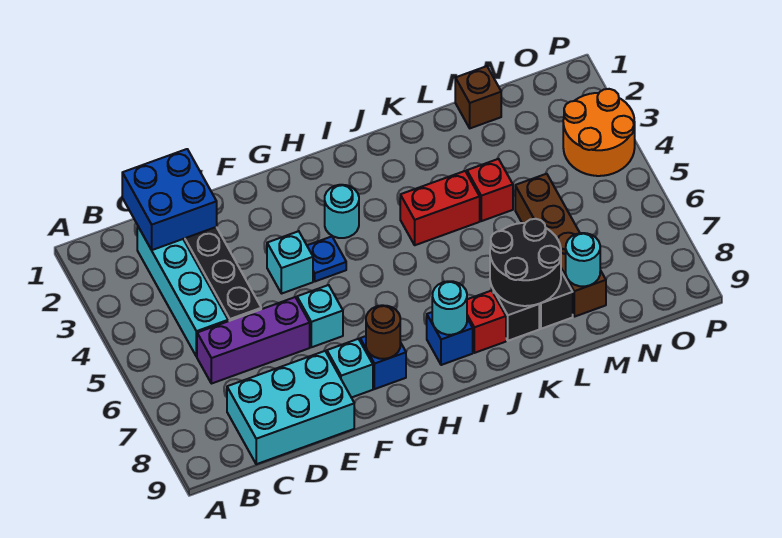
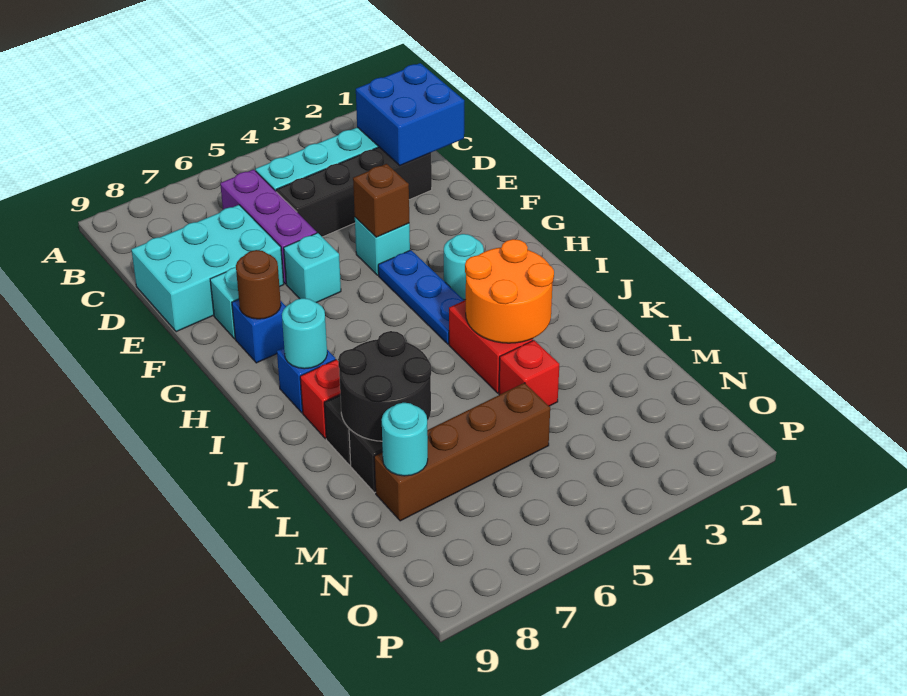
cyan brick C8:E9 level 1 -> cyan brick D7:E9 level 1
blue plate G4 level 1 -> blue plate G4:I4 level 1
brown brick M1 level 1 -> brown brick F4 level 2
orange round brick O3:P4 level 1 -> orange round brick J3:K4 level 2

